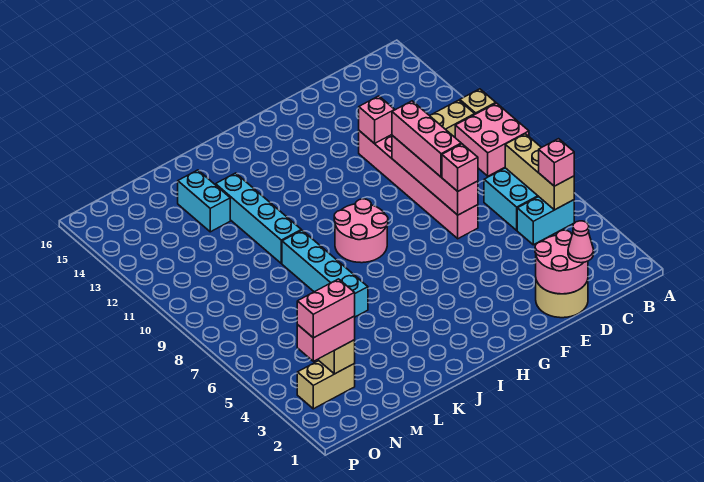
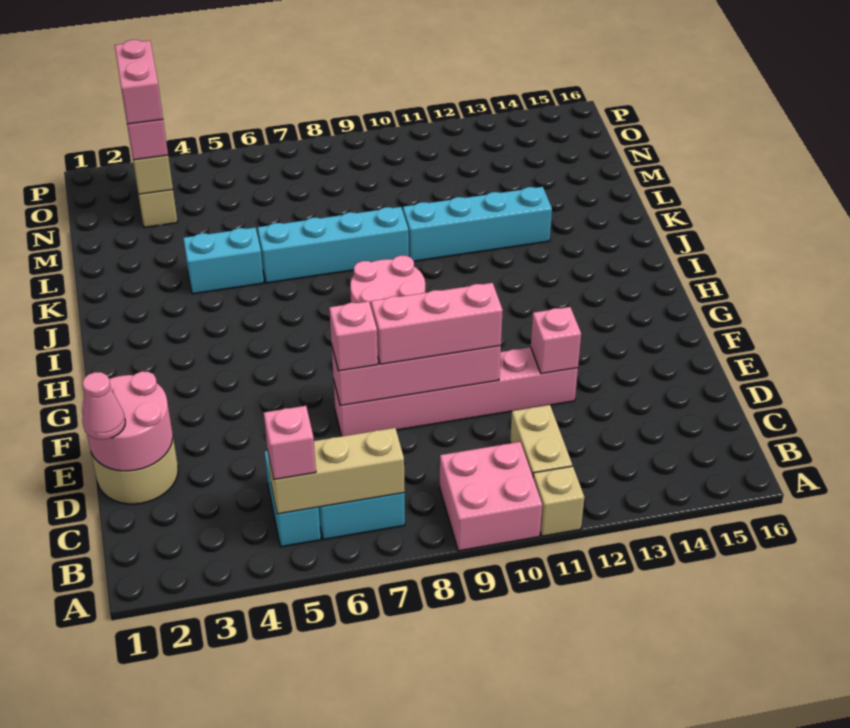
cyan brick L13:L14 level 1 -> cyan brick K4:K5 level 1

